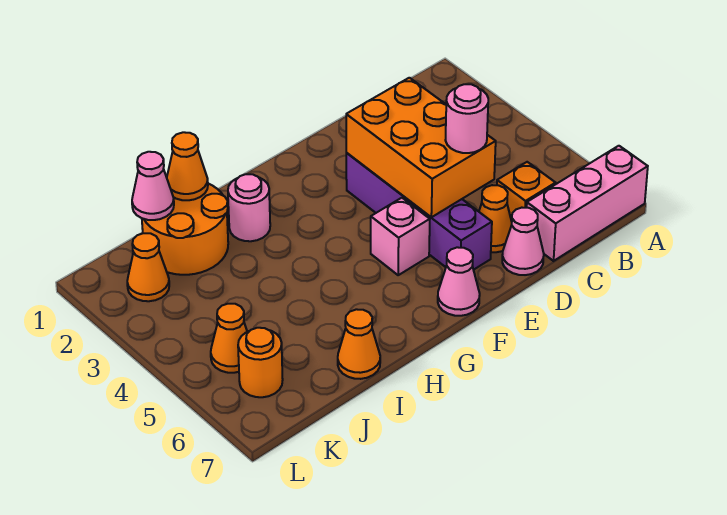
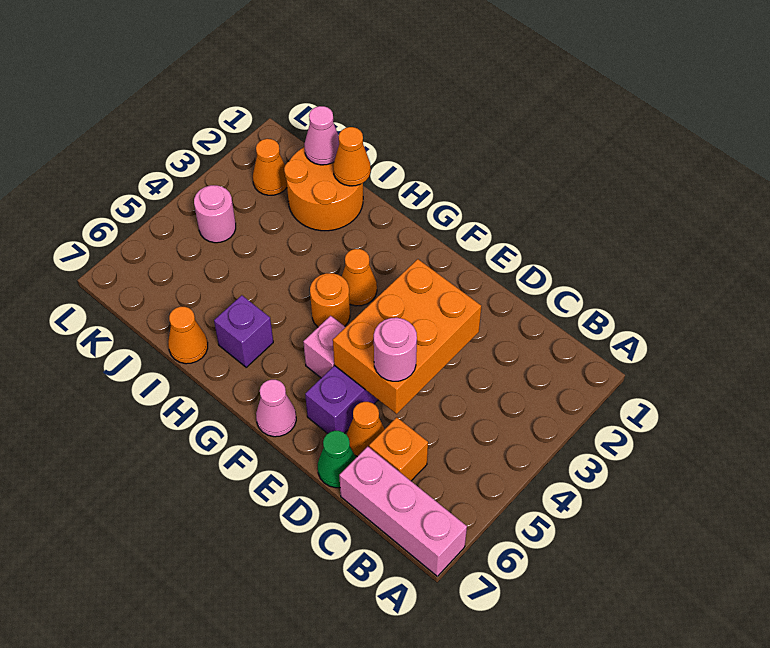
pink cone D7 level 1 -> green cone D7 level 1
pink round brick H2 level 1 -> pink round brick K4 level 1
none -> purple brick H6 level 1
orange cone K5 level 1 -> orange cone G3 level 1
orange round brick K6 level 1 -> orange round brick G4 level 1

